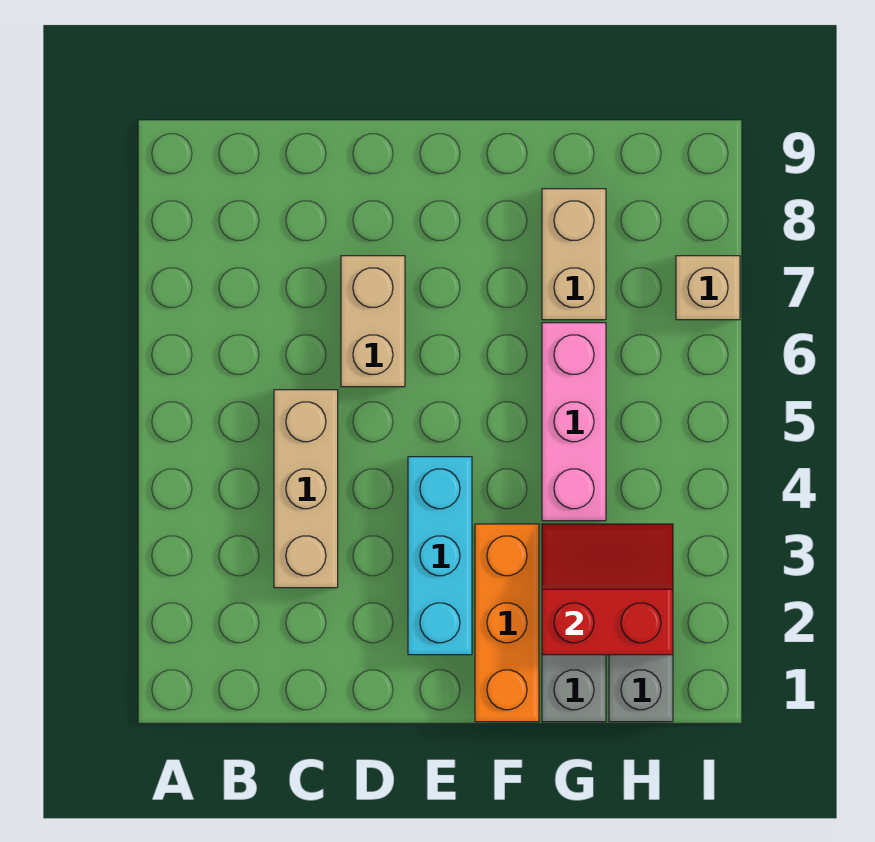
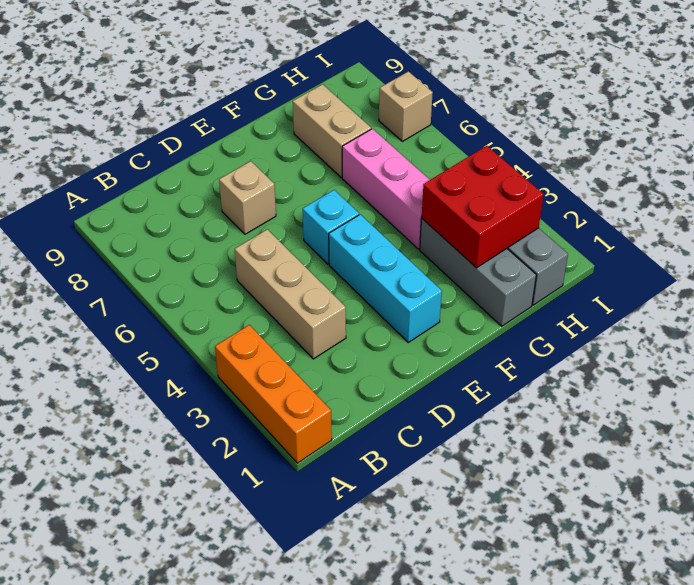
tan brick D6:D7 level 1 -> tan brick D7 level 1
none -> cyan brick E5 level 1
orange brick F1:F3 level 1 -> orange brick A1:A3 level 1
red slope G2:H3 level 2 top 2 -> red brick G2:H3 level 2

